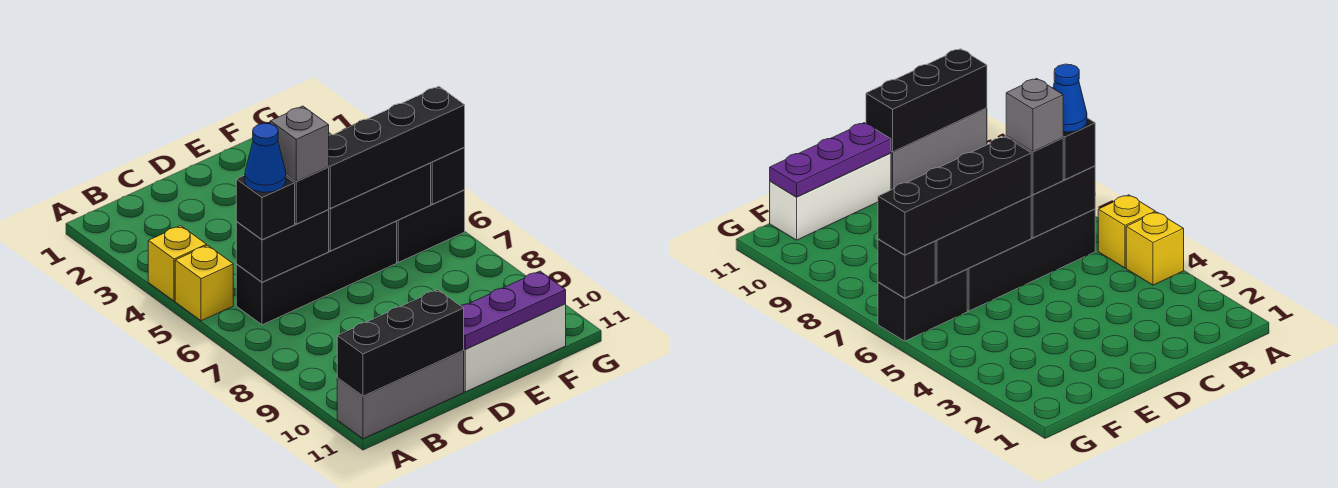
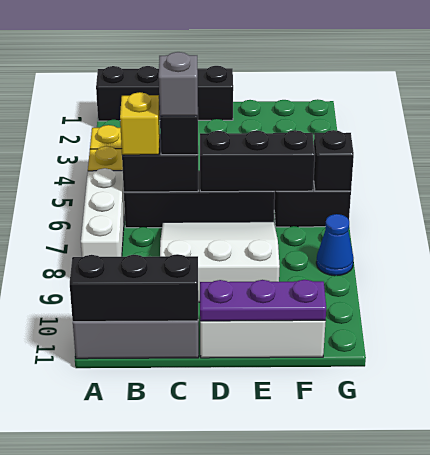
none -> white brick A6:A8 level 1
black brick B6 level 3 -> yellow brick B6 level 3
blue cone B6 level 4 -> blue cone G8 level 1
none -> white slope C7:E9 level 1 top 9
black brick D6:G6 level 3 -> black brick A1:D1 level 1

